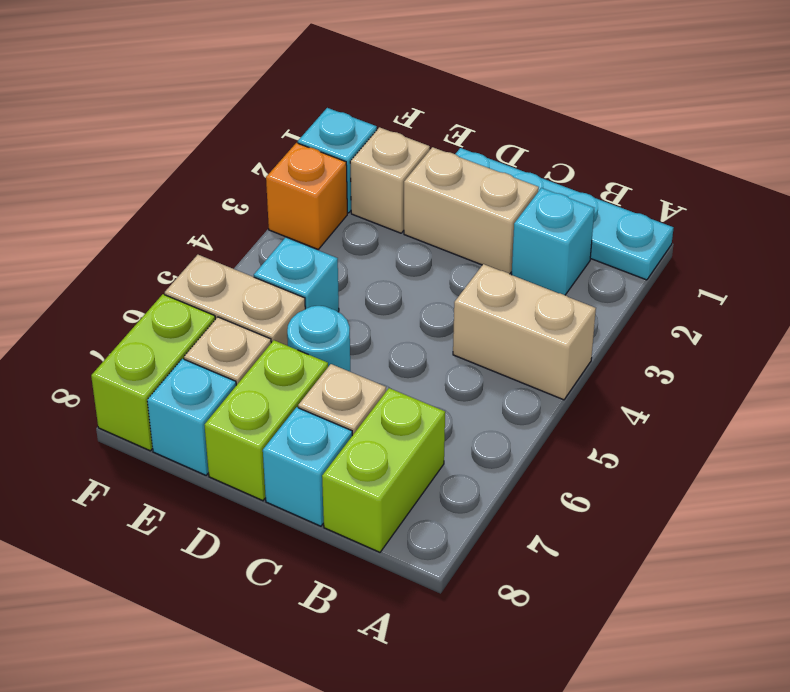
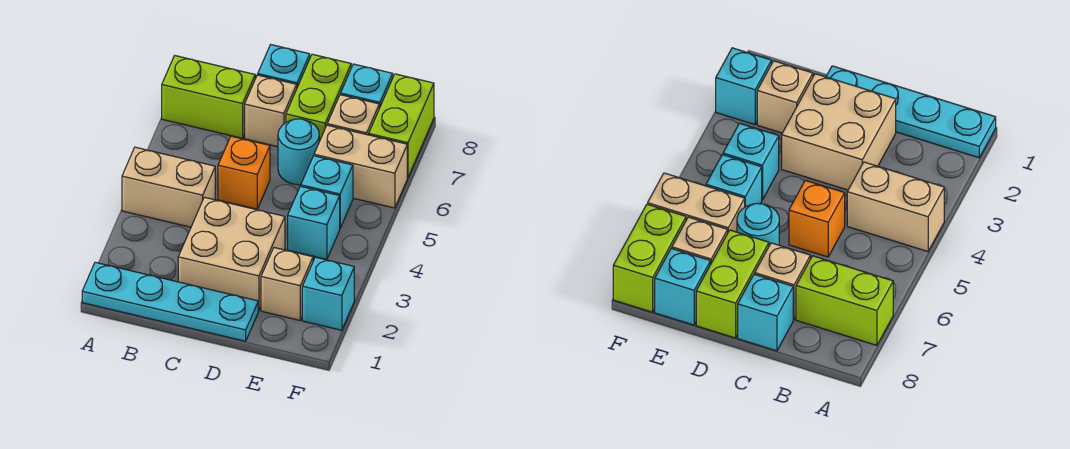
cyan brick B2 level 1 -> cyan brick E4 level 1
lime brick B7:B8 level 1 -> lime brick A7:B7 level 1
tan brick C2:D2 level 1 -> tan brick C2:D3 level 1
orange brick F3 level 1 -> orange brick C5 level 1

